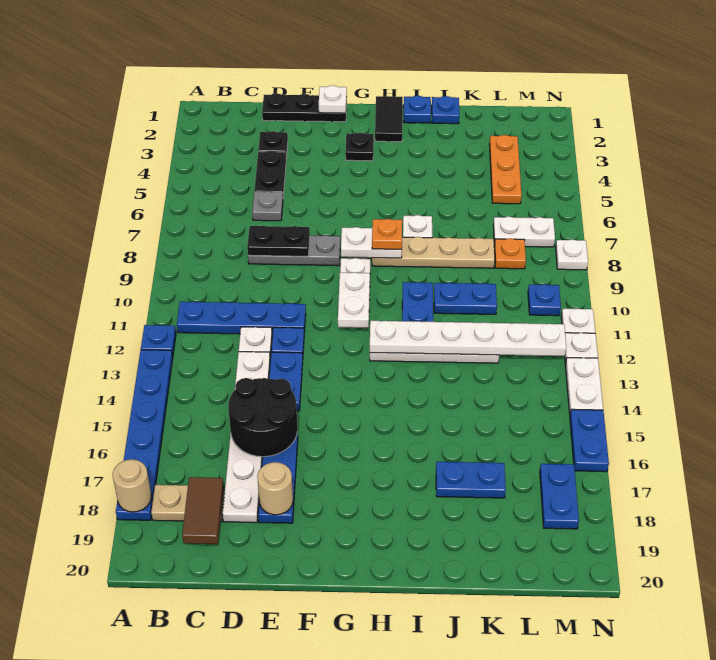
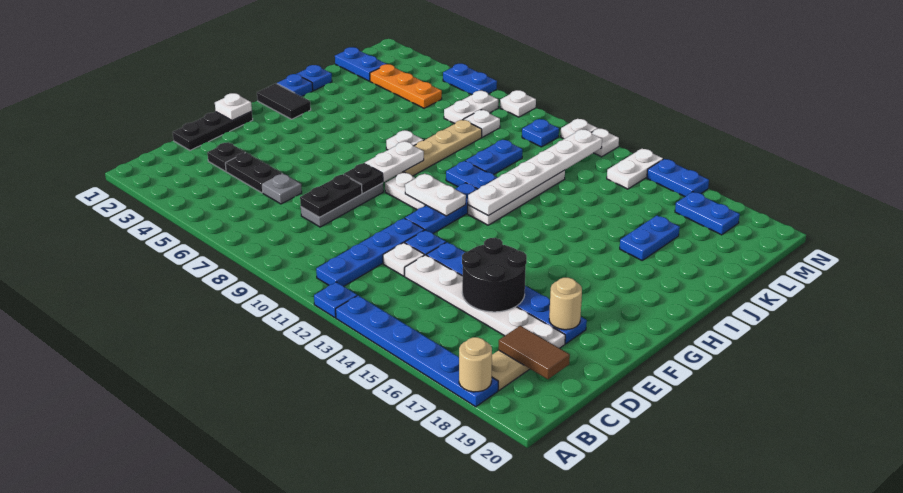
none -> blue plate F11:H11 level 1
black plate G3 level 1 -> black plate F8 level 2
orange plate H8 level 3 -> none
none -> blue plate L1:L2 level 1
orange plate L8 level 1 -> white plate L8 level 1
none -> blue plate N5:N6 level 1
white plate N13:N14 level 1 -> white plate M14:N14 level 1

